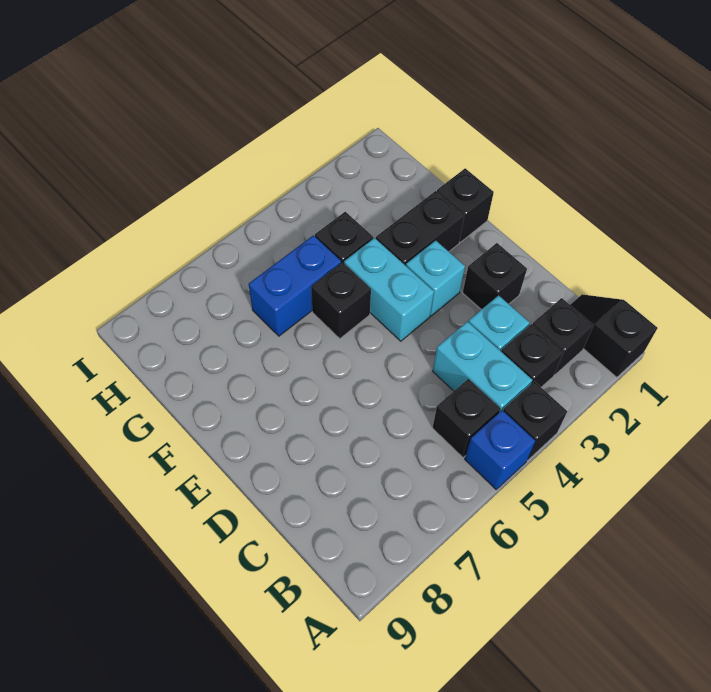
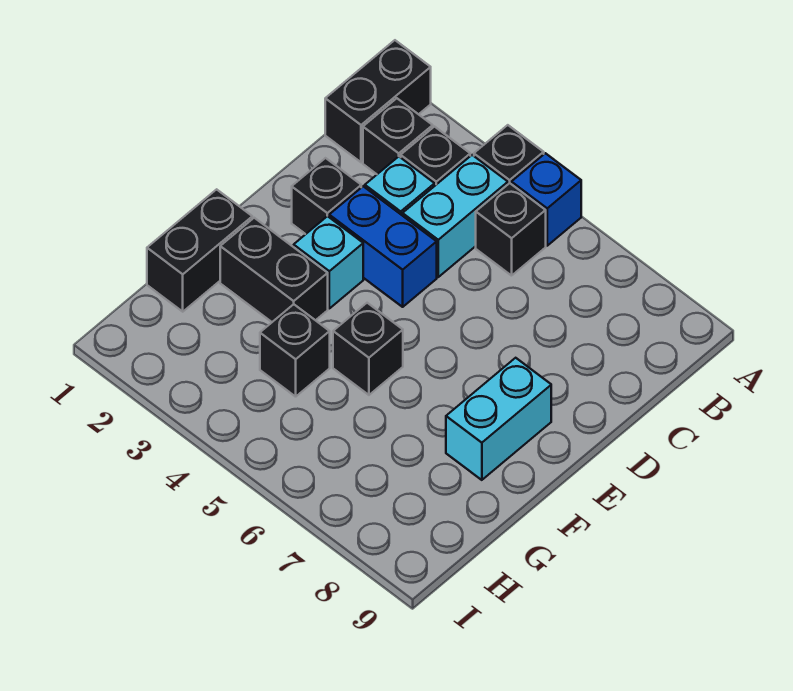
black slope A1:B1 level 1 top A -> black brick A1:B1 level 1
cyan brick E4:F4 level 1 -> cyan brick E8:F8 level 1
black brick F1 level 1 -> black brick F1:G1 level 1
blue brick G5:G6 level 1 -> blue brick D3:D4 level 1

